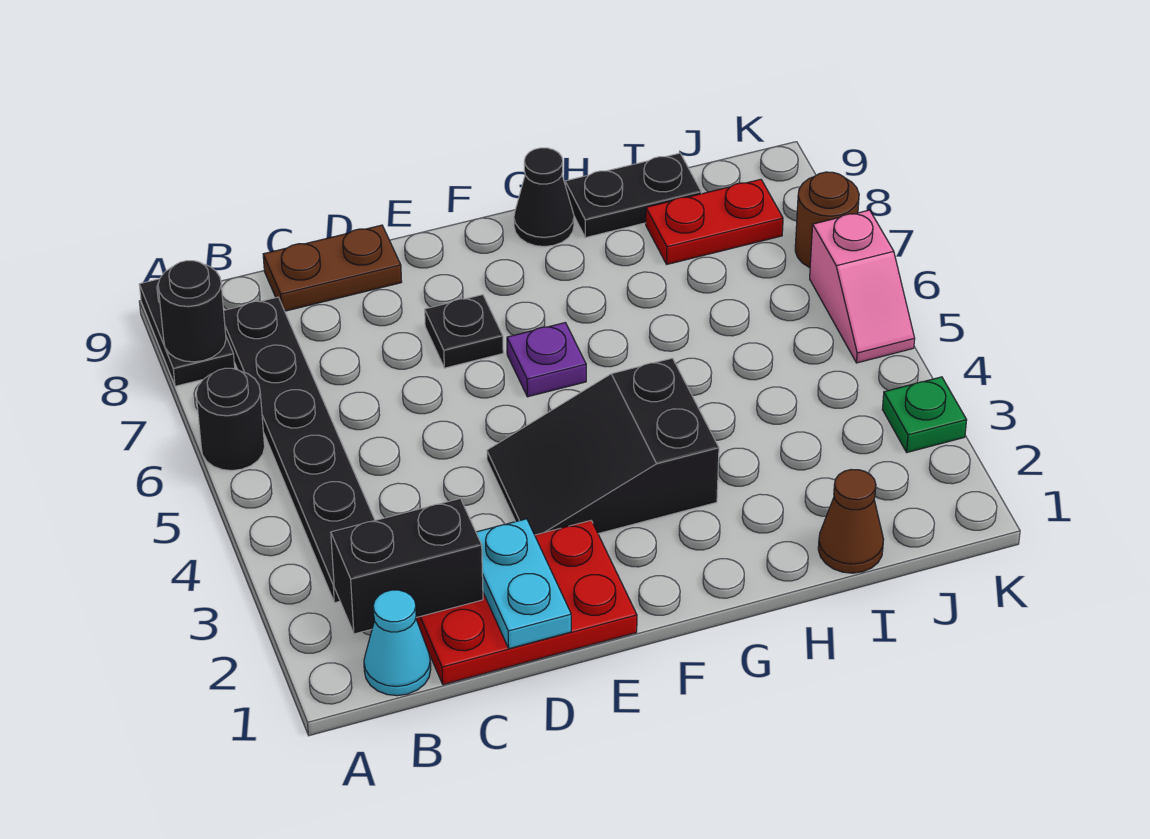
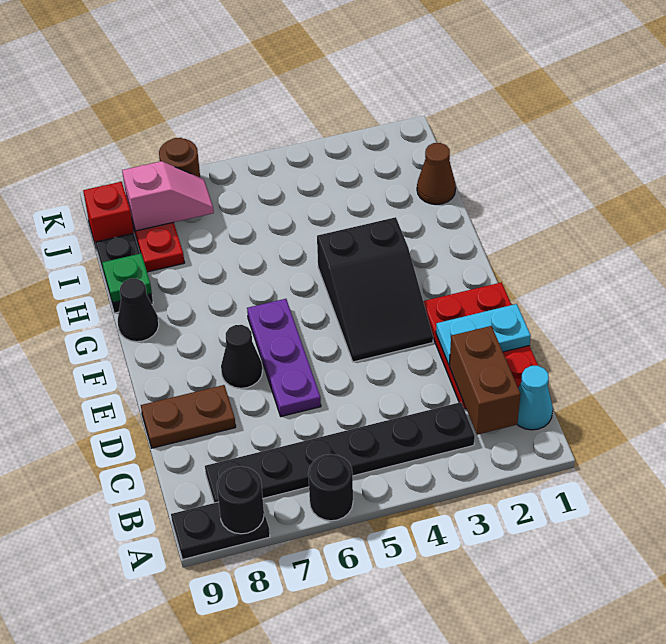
black brick B2:C2 level 2 -> brown brick B2:C2 level 2
brown plate C9:D9 level 1 -> brown plate D8:D9 level 1
black plate E7 level 1 -> black cone E7 level 1
purple plate F6 level 1 -> purple plate D6:F6 level 1
none -> red brick J9 level 1
green plate K3 level 1 -> green plate H9 level 2
pink slope K5:K6 level 1 top 6 -> pink slope J7:J8 level 2 top 8

